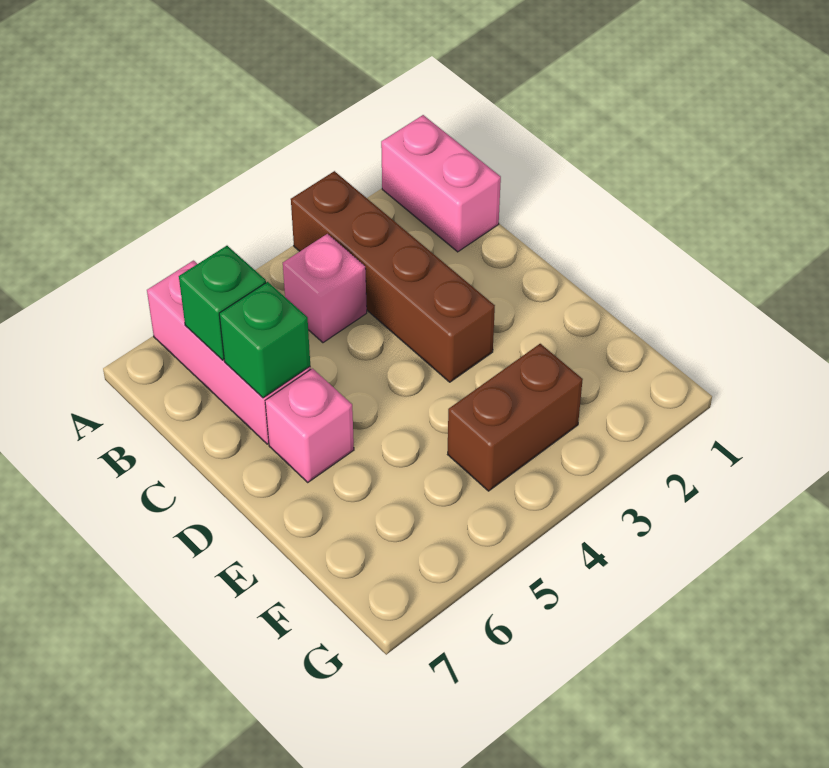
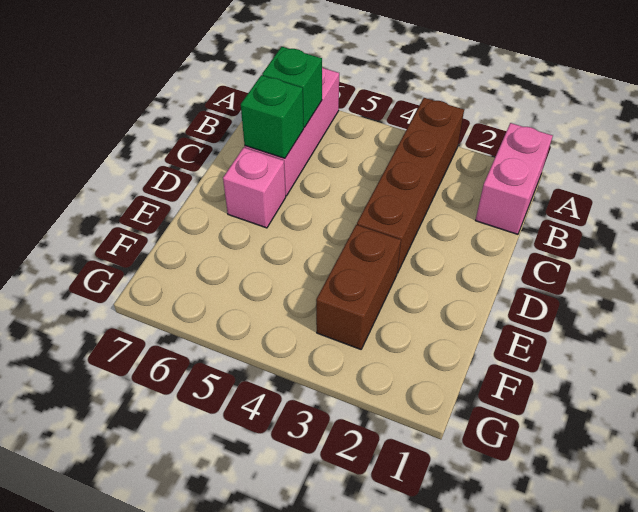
pink brick B4 level 1 -> none
brown brick F3:F4 level 1 -> brown brick E3:F3 level 1

